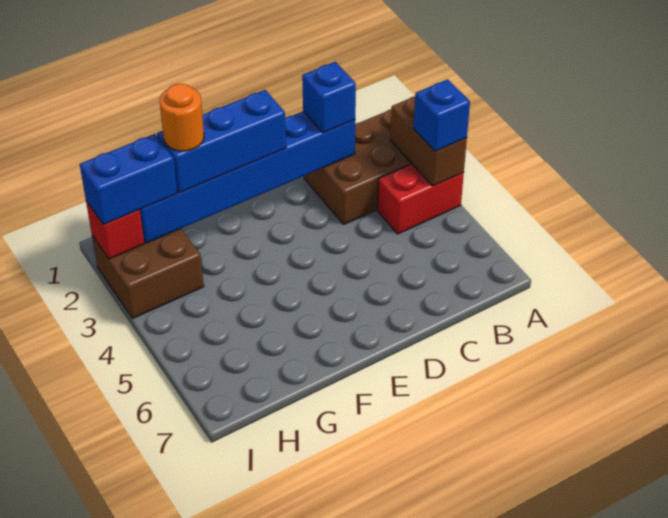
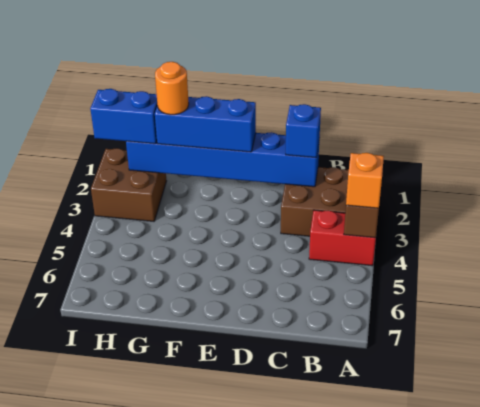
blue brick A4 level 3 -> orange brick A4 level 3
red brick I2 level 2 -> none

